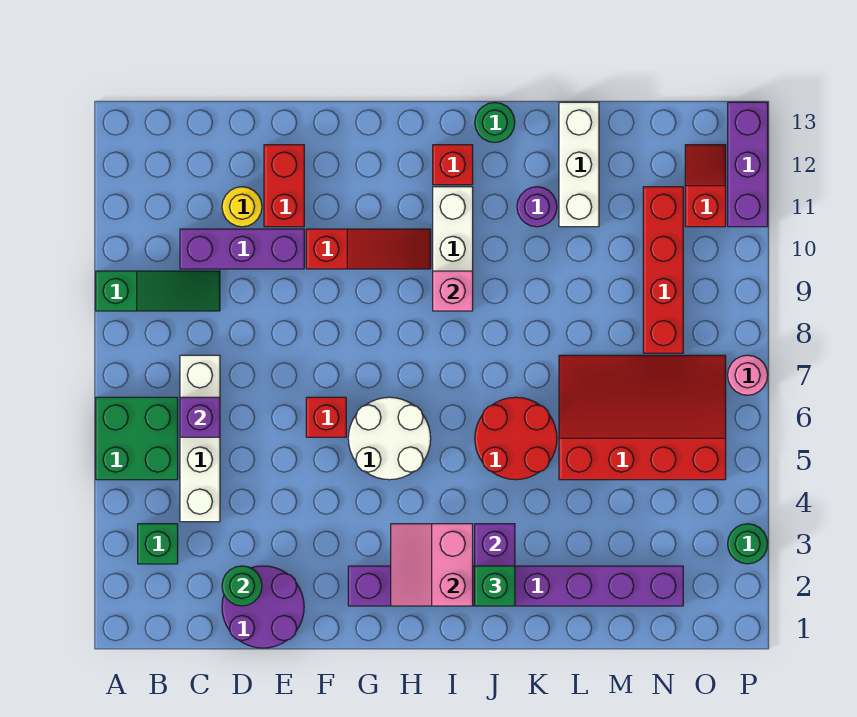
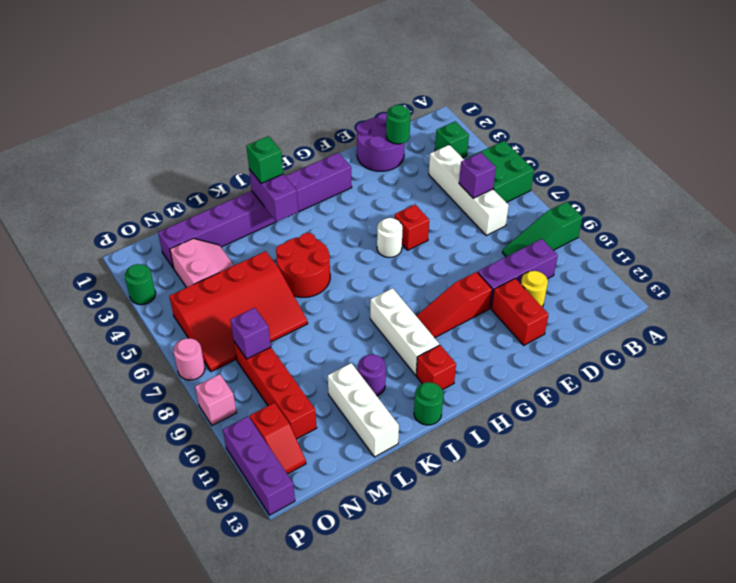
white round brick G5:H6 level 1 -> white round brick G6 level 1
pink slope H2:I3 level 2 top I -> pink slope M3:N4 level 1 top N
pink brick I9 level 2 -> pink brick P9 level 1
none -> purple brick N8 level 2

